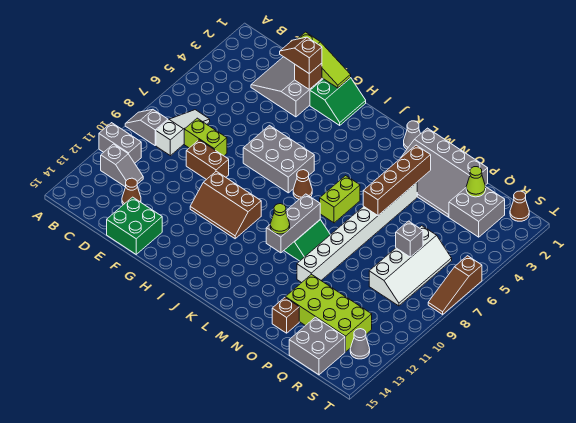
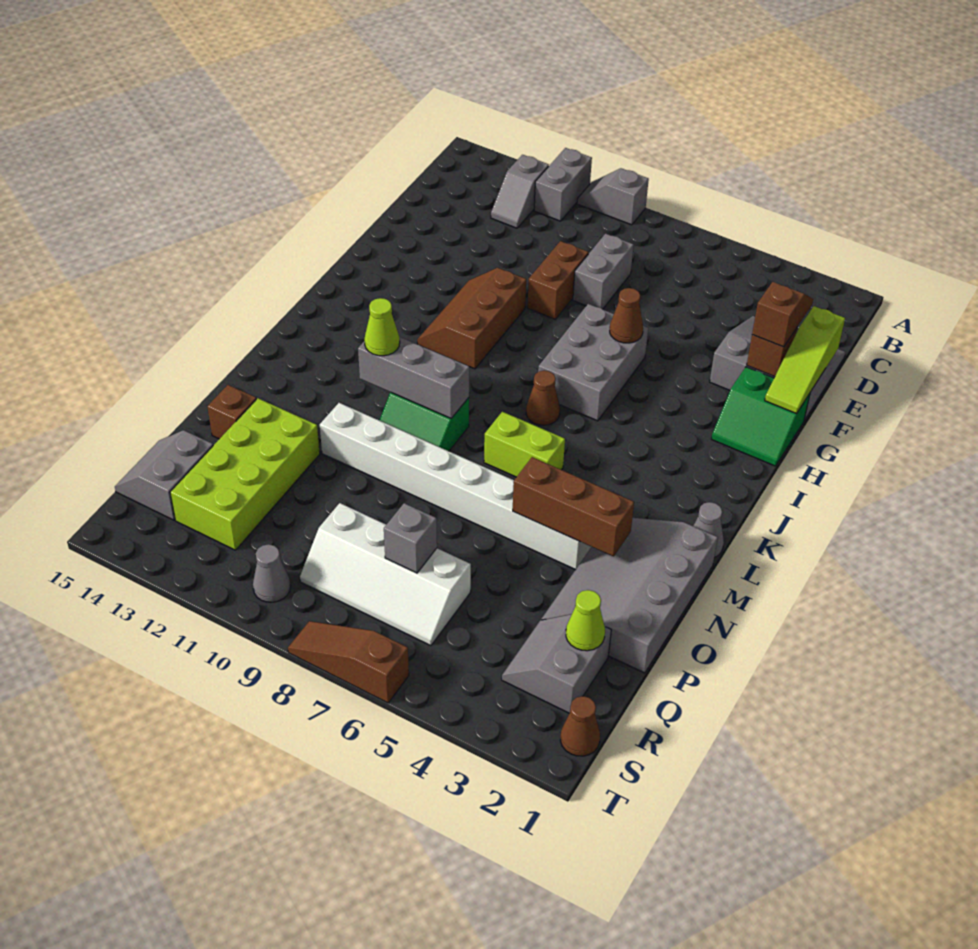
grey slope A9:B9 level 1 top B -> grey slope A9:A10 level 1 top 9
white slope C7:C9 level 1 top 9 -> none
lime brick D8:E8 level 1 -> grey brick D8:E8 level 1
brown cone D13 level 1 -> brown cone G6 level 2
green brick E14:F15 level 1 -> none
brown brick N3:N6 level 2 -> brown brick N3:N5 level 2
grey brick Q2:R3 level 1 -> grey slope Q2:R3 level 1 top 2
grey brick Q14:R15 level 1 -> grey slope Q14:R15 level 1 top 14
grey cone S13 level 1 -> grey cone S10 level 1

